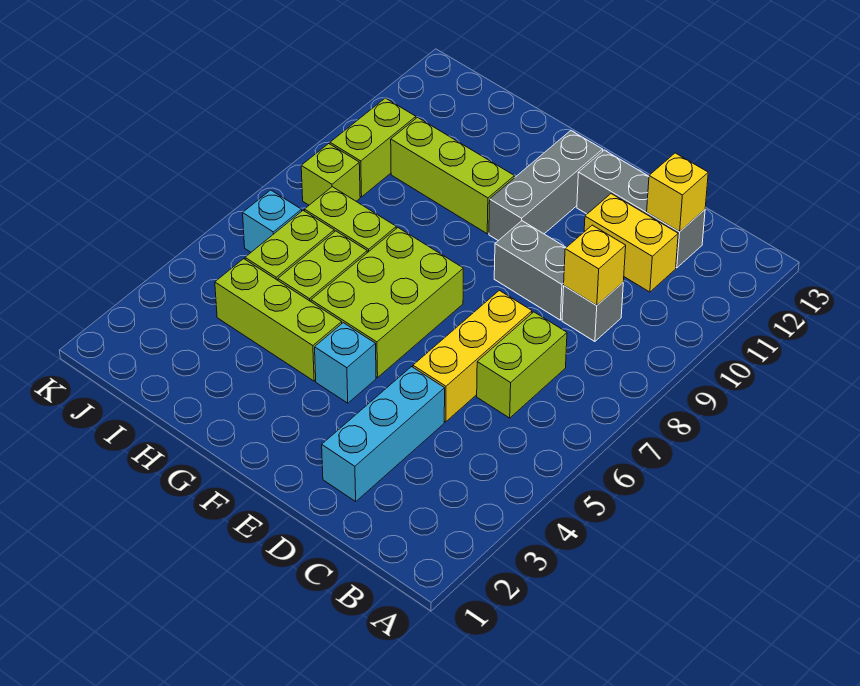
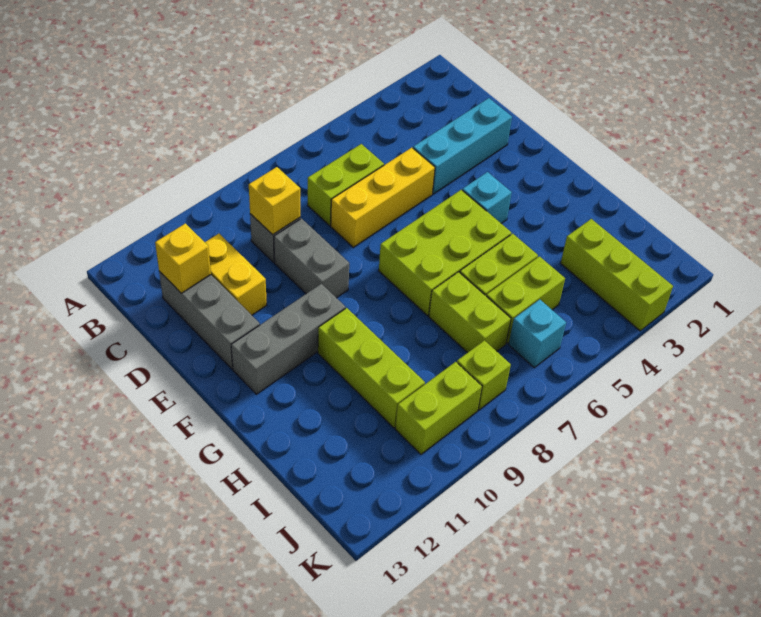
lime brick G4:I4 level 1 -> lime brick I3:K3 level 1

